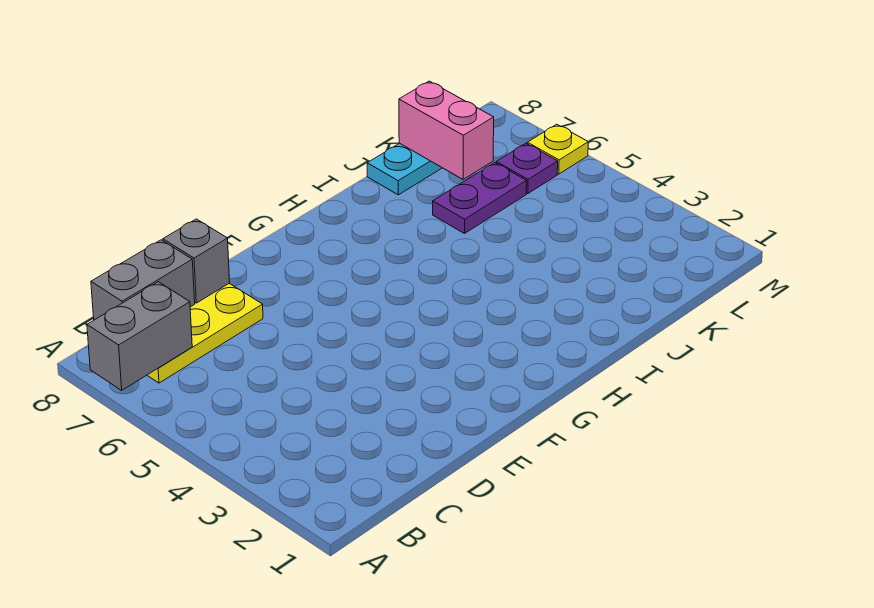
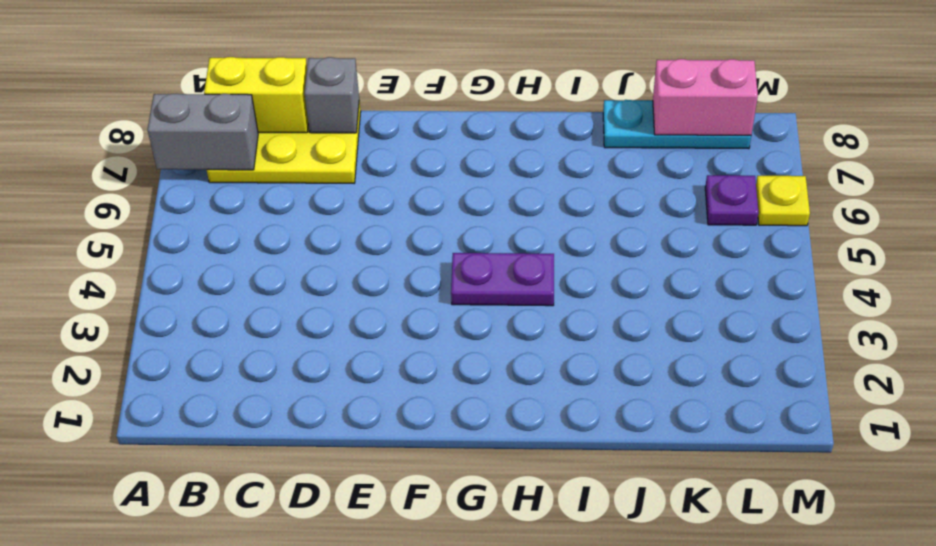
grey brick B8:C8 level 2 -> yellow brick B8:C8 level 2
purple plate J6:K6 level 1 -> purple plate G4:H4 level 1
pink brick K7:K8 level 2 -> pink brick K8:L8 level 2

